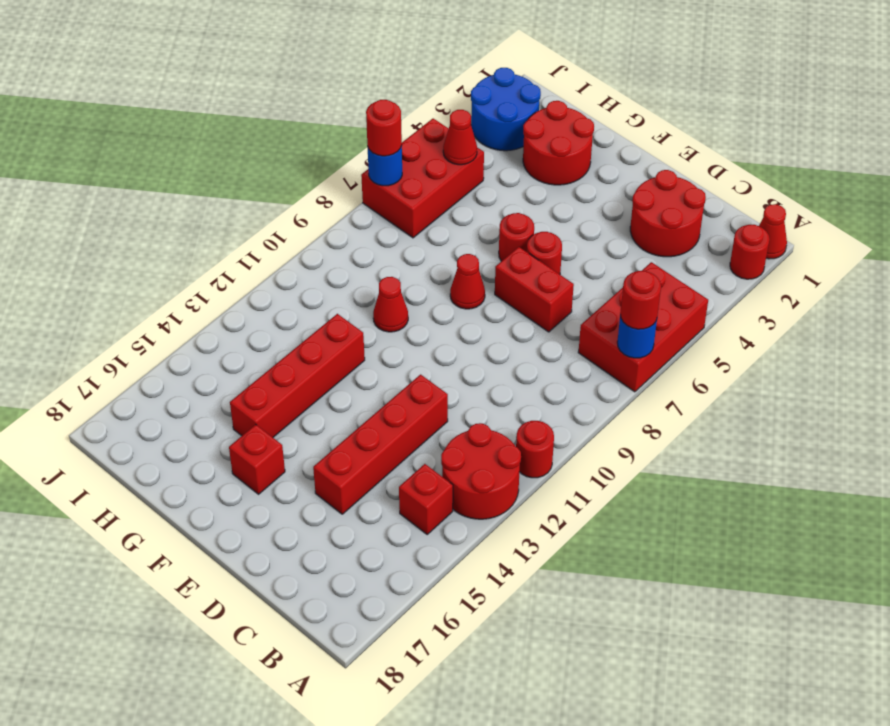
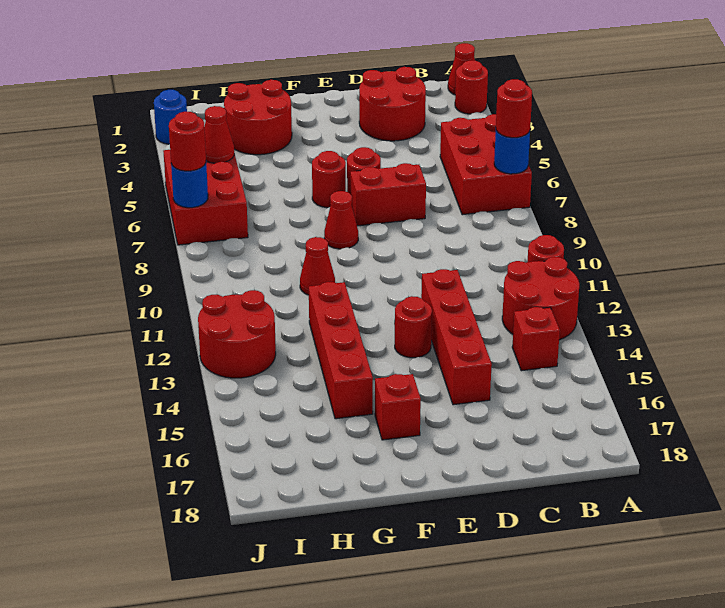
none -> red round brick E13 level 1
blue round brick I2:J3 level 1 -> blue round brick J2 level 1
none -> red round brick I12:J13 level 1

